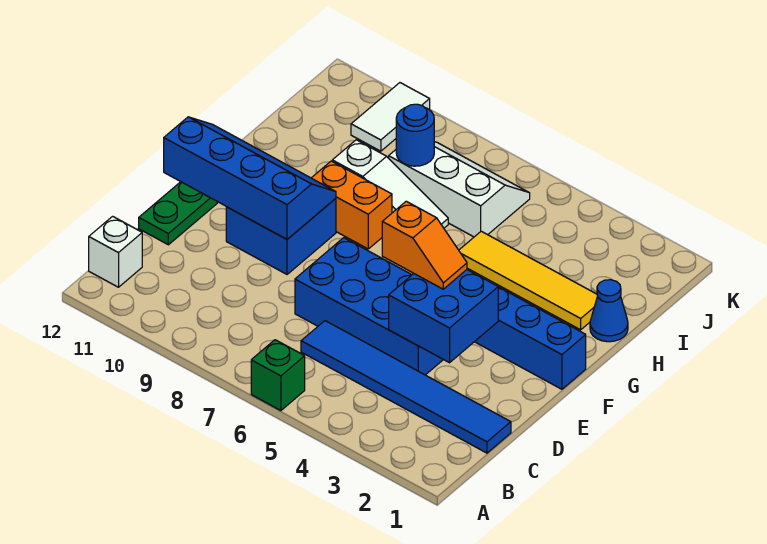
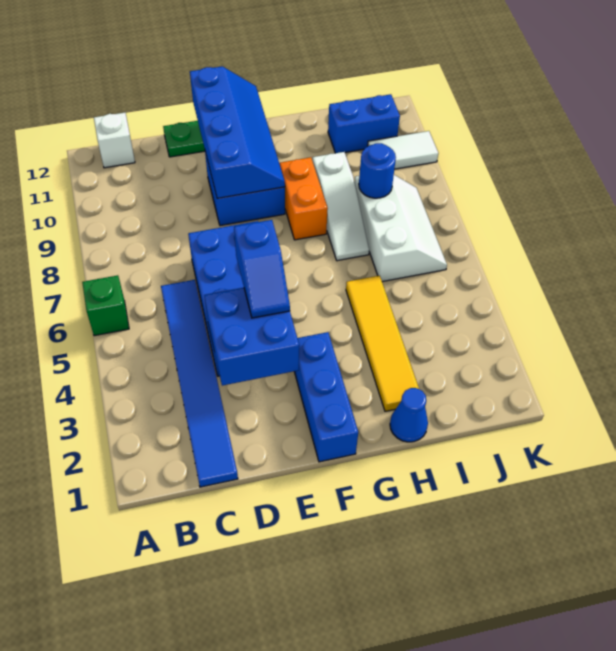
orange slope E4:E5 level 3 top 5 -> blue slope E4:E5 level 3 top 5
none -> blue brick I11:J11 level 1

